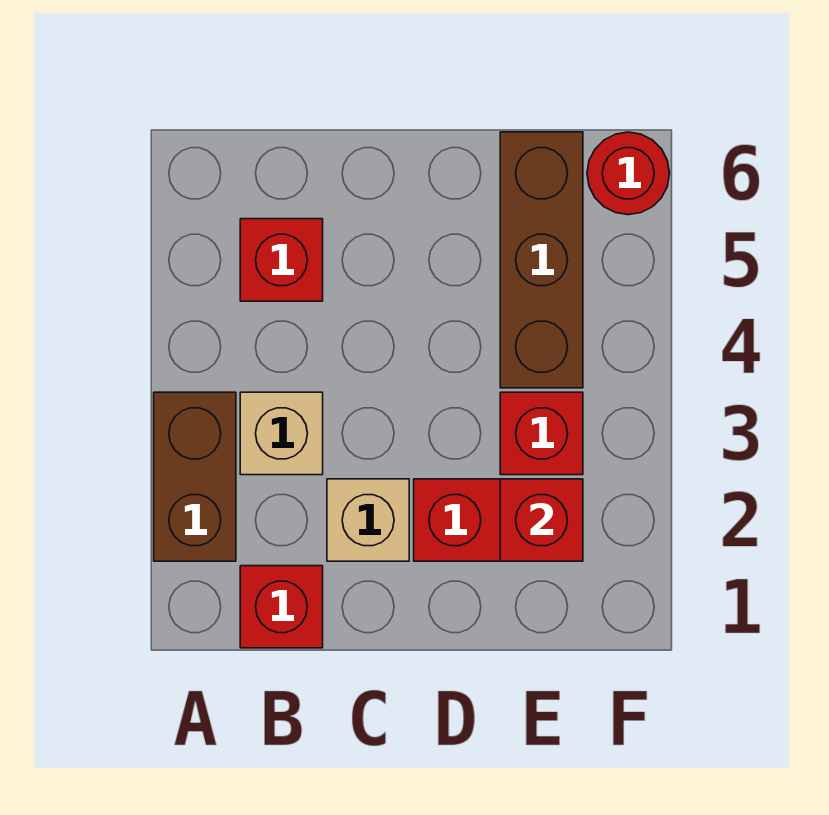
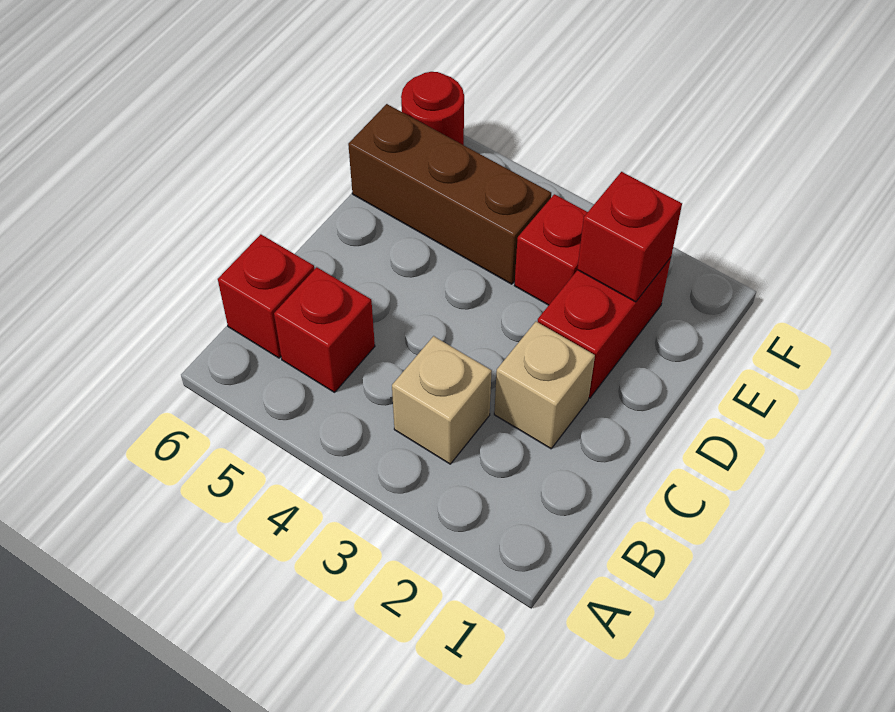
brown brick A2:A3 level 1 -> none
red brick B1 level 1 -> red brick B6 level 1

